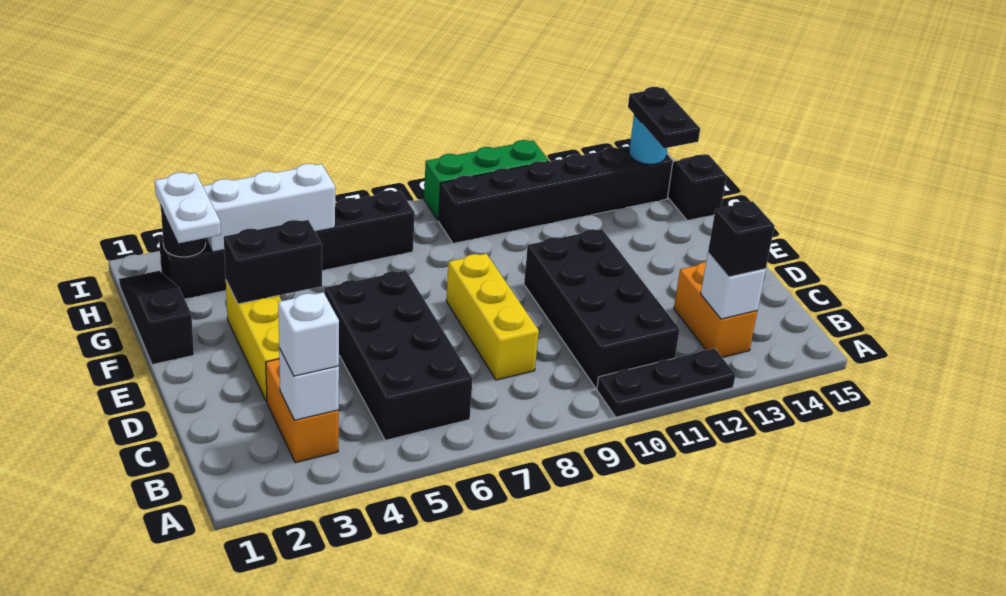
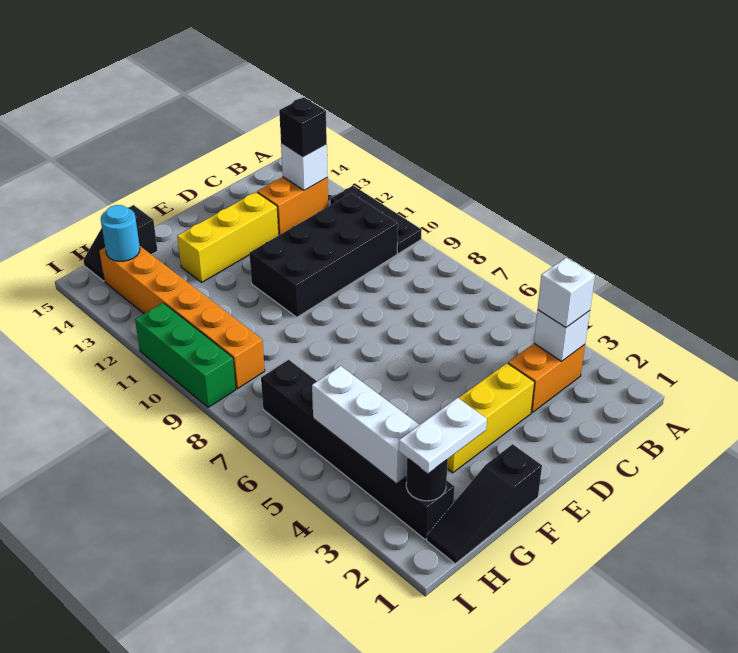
black brick B5:E6 level 1 -> none
yellow brick C8:E8 level 1 -> yellow brick D13:F13 level 1
black brick F3:F4 level 2 -> none
black plate G14:H14 level 3 -> none
black brick H9:H14 level 1 -> orange brick H9:H14 level 1

